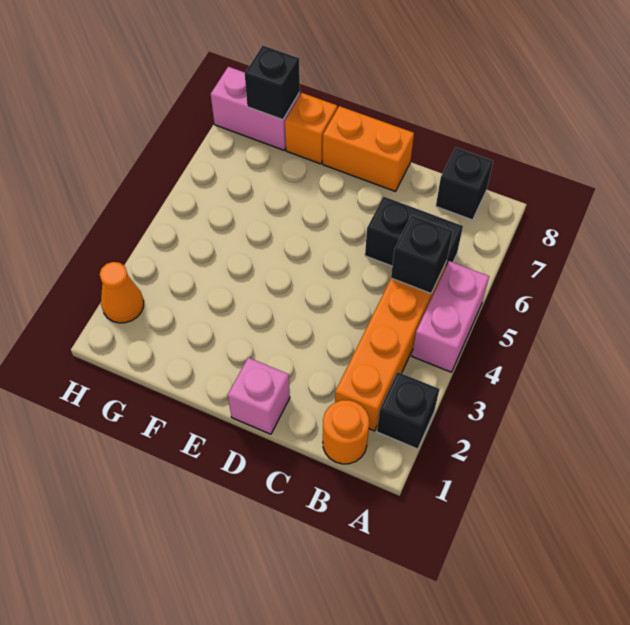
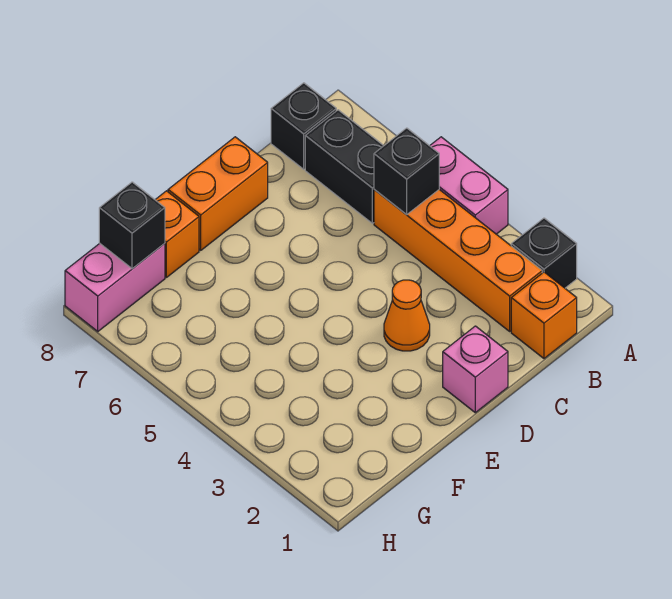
orange round brick B1 level 1 -> orange brick B1 level 1
black brick B6:C6 level 1 -> black brick B6:B7 level 1
orange cone H2 level 1 -> orange cone D3 level 1

